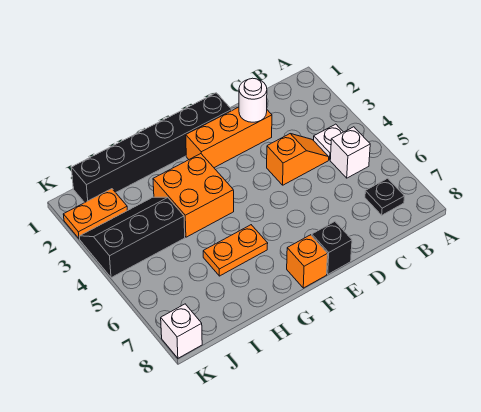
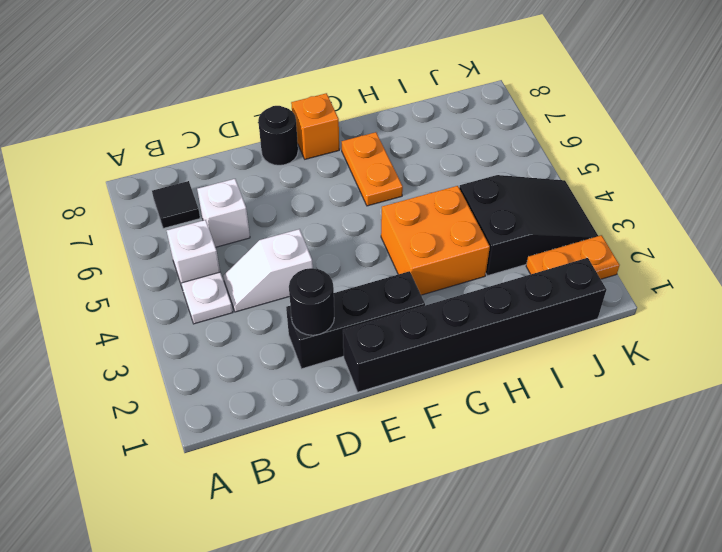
black plate B7 level 1 -> black tile B7 level 1
orange slope C4:D4 level 1 top D -> white slope C4:D4 level 1 top D
orange brick D2:F2 level 1 -> black brick D2:F2 level 1
white round brick D2 level 2 -> black round brick D2 level 2
black brick E8 level 1 -> black round brick E8 level 1
orange plate G6:H6 level 1 -> orange plate G6:G7 level 1
black slope I3:K4 level 1 top 4 -> black slope I3:K4 level 1 top I
white brick K8 level 1 -> white brick C6 level 1

